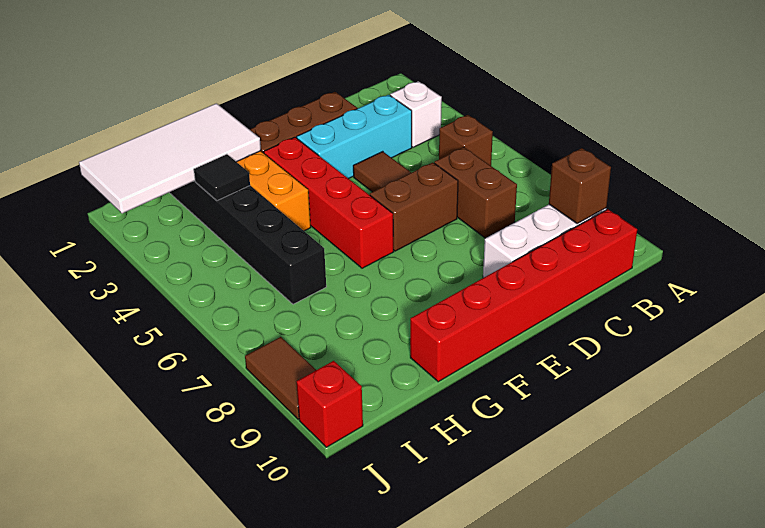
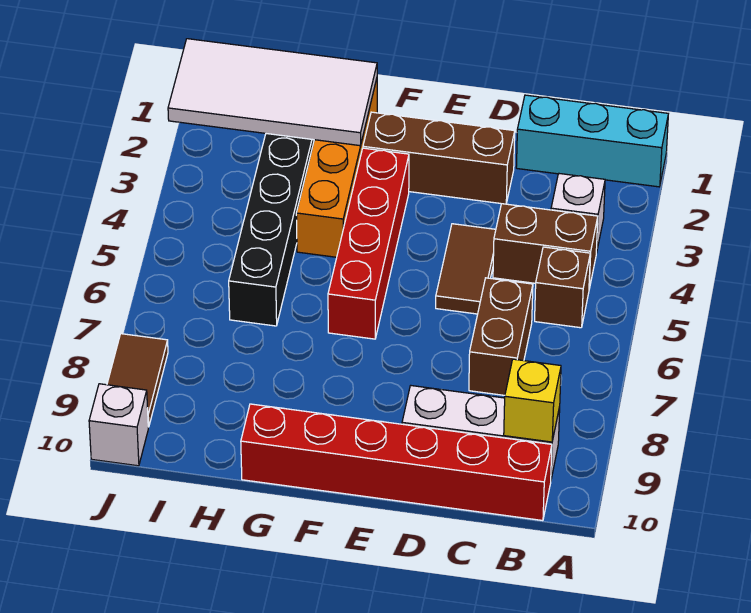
brown brick B9 level 2 -> yellow brick B9 level 2
cyan brick C3:E3 level 1 -> cyan brick A1:C1 level 1
brown brick D6:E6 level 1 -> brown brick B4:C4 level 1
black tile H3 level 2 -> none
red brick J10 level 1 -> white brick J10 level 1

